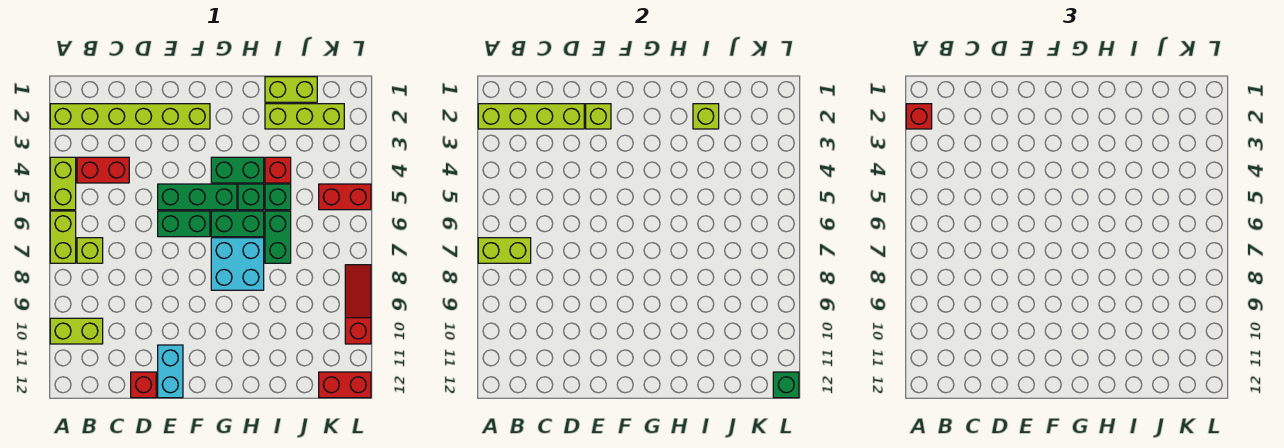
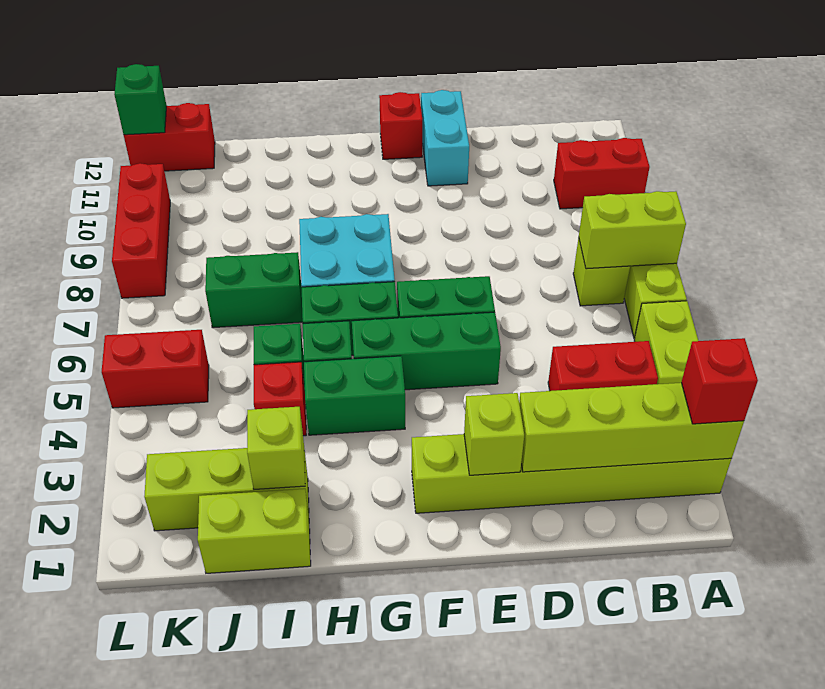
lime brick A10:B10 level 1 -> red brick A10:B10 level 1
red brick D12 level 1 -> red brick F12 level 1
green brick I6:I7 level 1 -> green brick I7:J7 level 1
red slope L8:L10 level 1 top 10 -> red brick L8:L10 level 1

